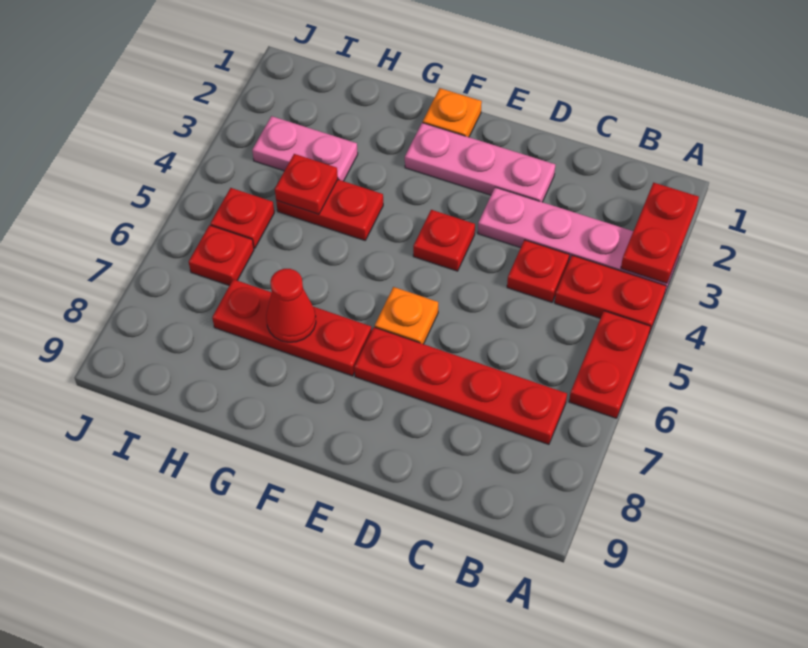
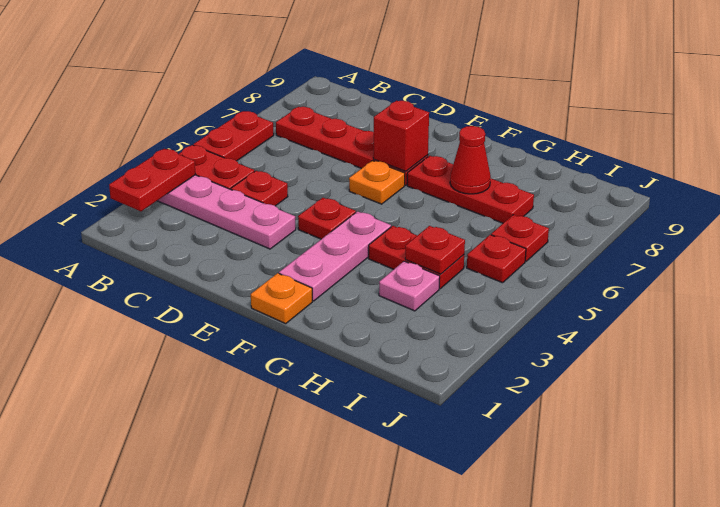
pink plate D2:F2 level 1 -> pink plate F2:F4 level 1
none -> red brick E7 level 2
pink plate H3:I3 level 1 -> pink plate H3 level 1

